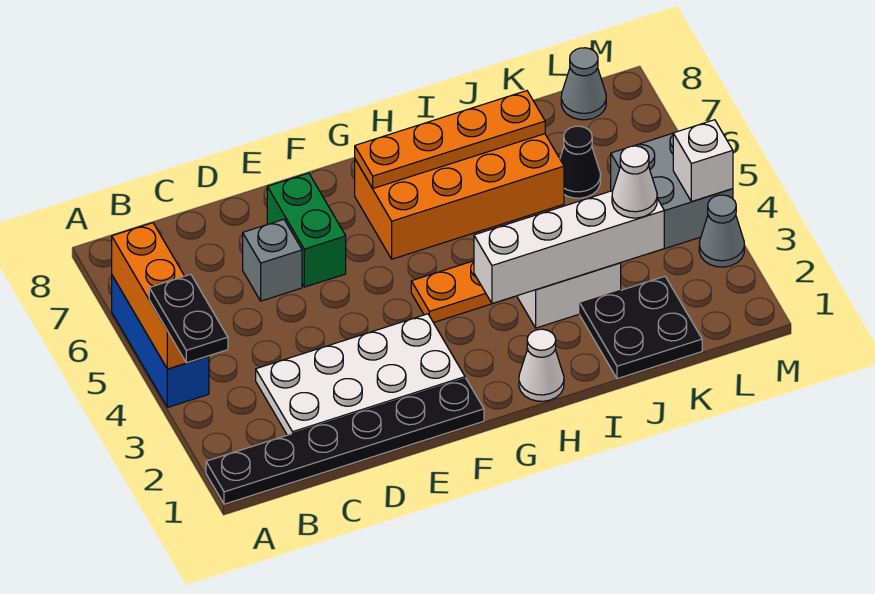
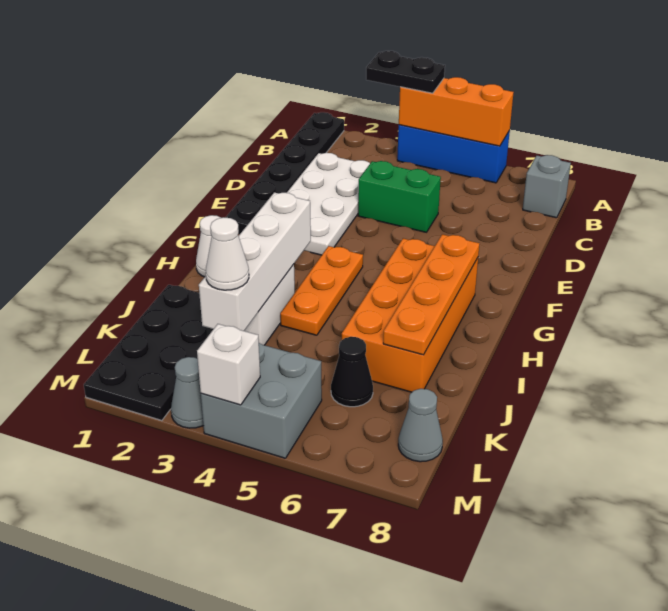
grey brick D6 level 1 -> grey brick B8 level 1
green brick E6:E7 level 1 -> green brick D4:D5 level 1
black plate J1:K2 level 1 -> black plate J1:M2 level 1

